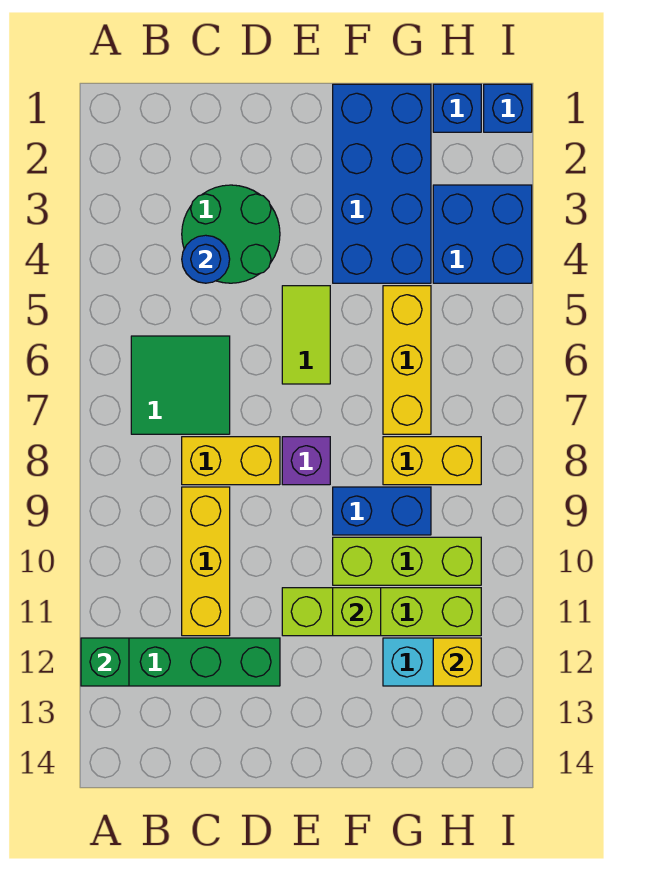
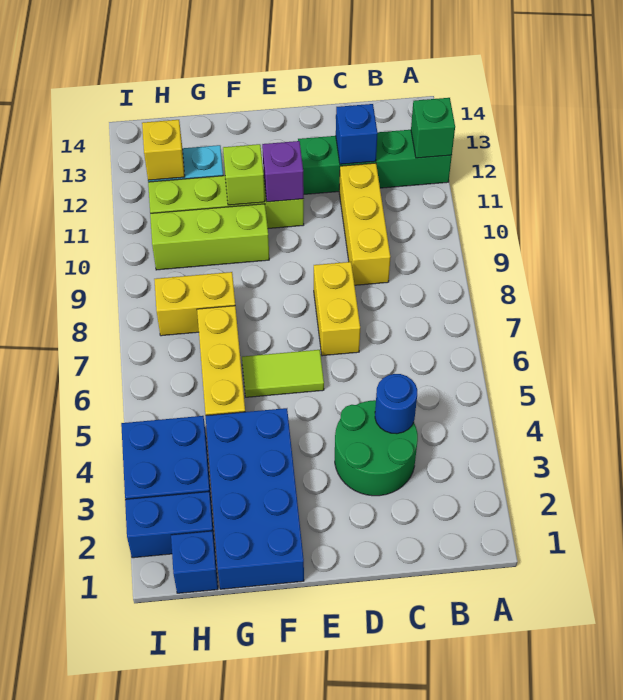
green tile B6:C7 level 1 -> none
yellow brick C8:D8 level 1 -> yellow brick D7:D8 level 1
lime tile E5:E6 level 1 -> lime tile E6:F6 level 1
purple brick E8 level 1 -> purple brick E11 level 2
blue brick F9:G9 level 1 -> blue brick H2:I2 level 1
blue brick I1 level 1 -> blue brick C12 level 2

